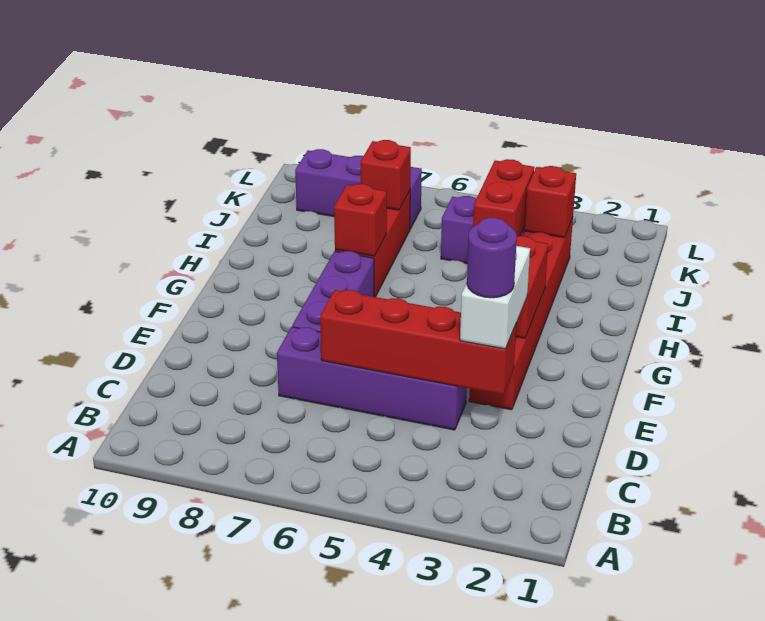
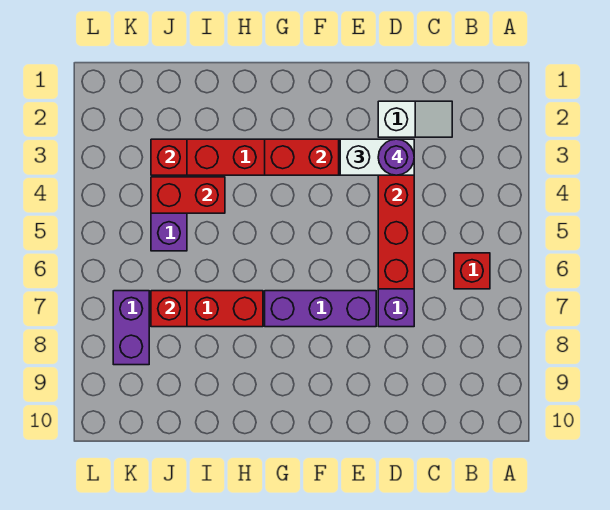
none -> white slope C2:D2 level 1 top D
red brick H7 level 2 -> red brick B6 level 1
purple brick K7:K9 level 1 -> purple brick K7:K8 level 1

